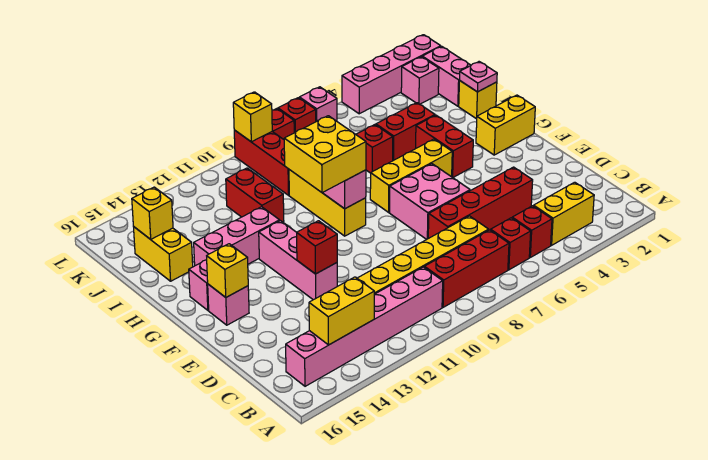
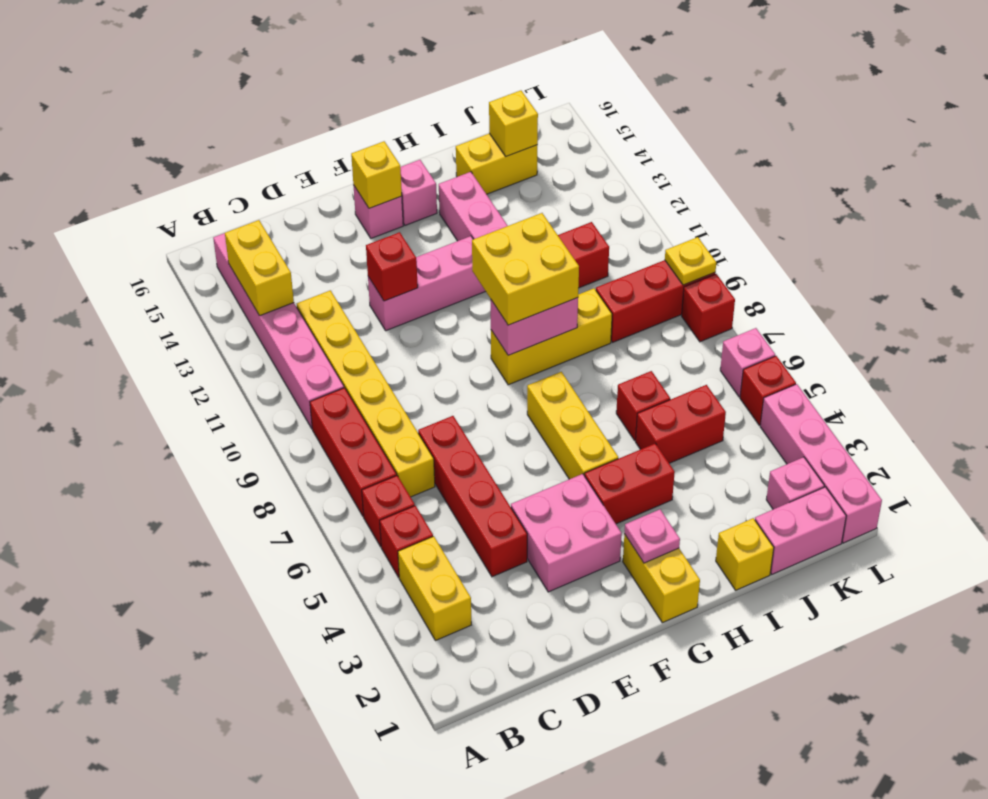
pink brick E6:F7 level 1 -> pink brick E3:F4 level 1
pink plate I1 level 2 -> pink plate G2 level 2
red brick I4:I5 level 1 -> red brick I5:J5 level 1
red brick L7 level 1 -> red brick L5 level 1
yellow brick L9 level 2 -> yellow plate L9 level 2

